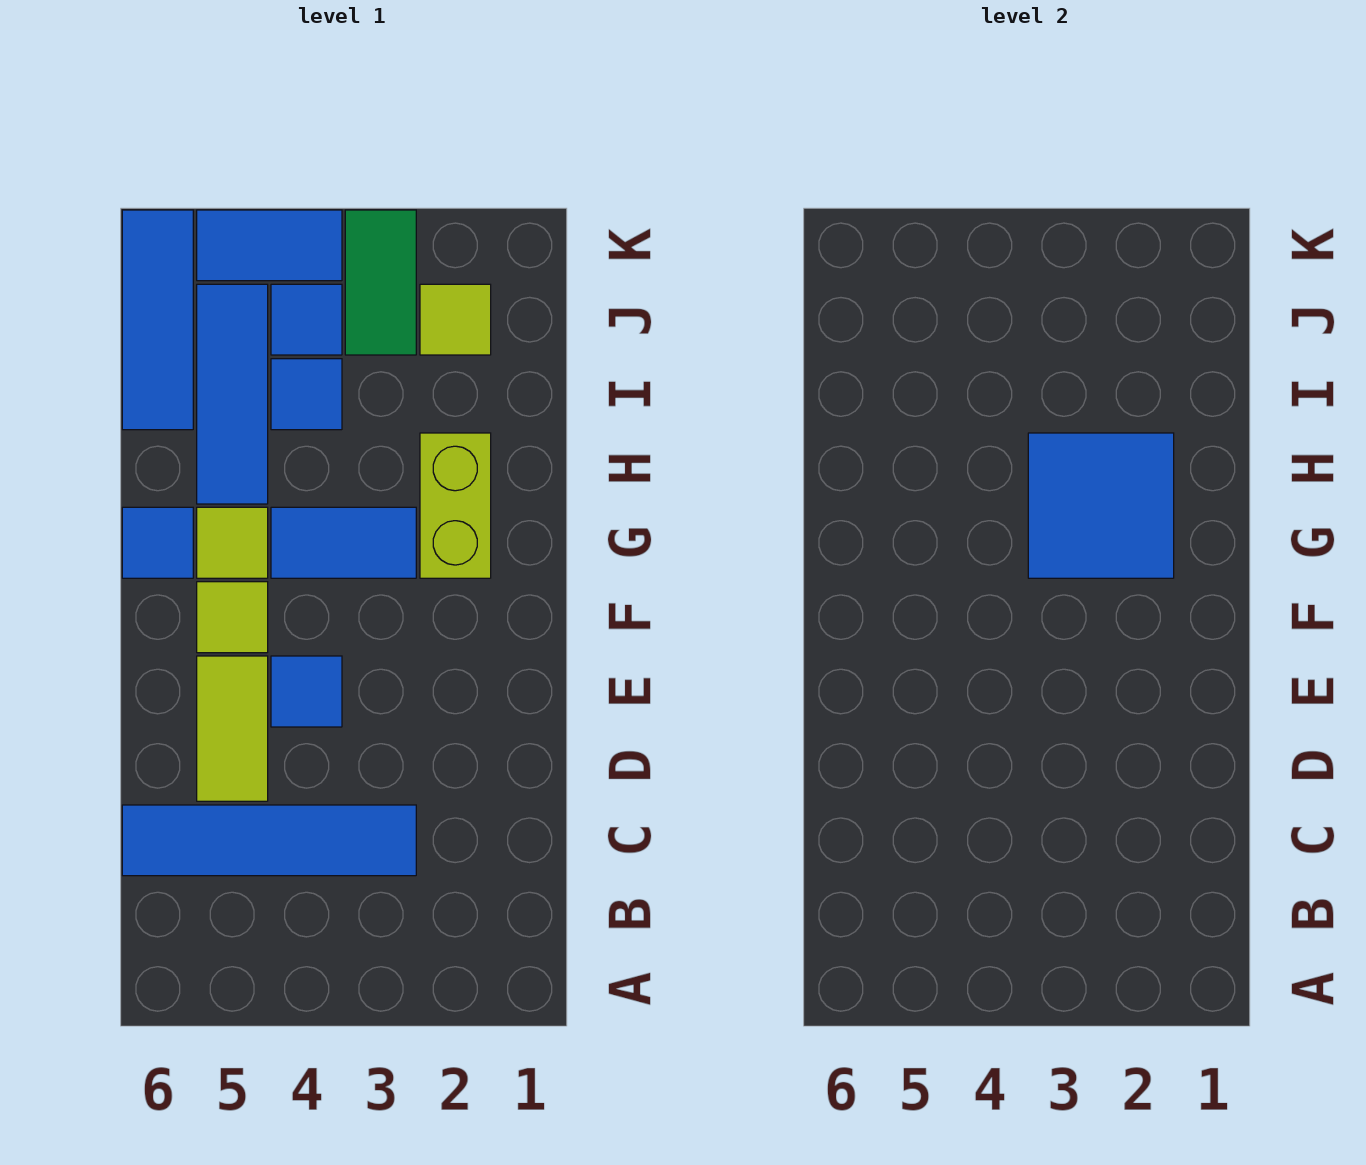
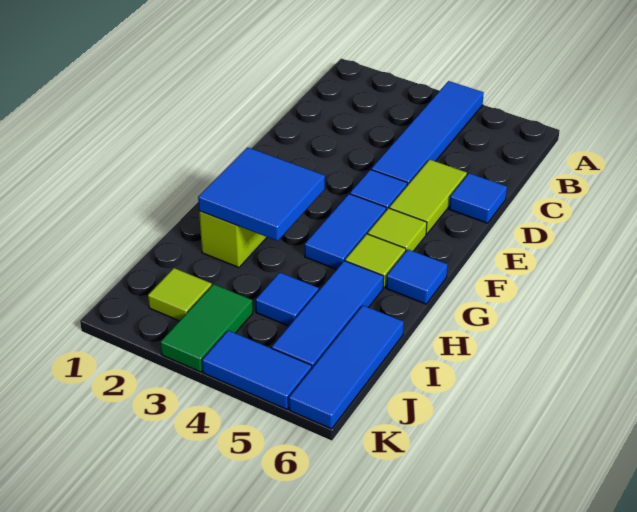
blue tile C3:C6 level 1 -> blue tile A4:D4 level 1
blue tile G3:G4 level 1 -> blue tile F4:G4 level 1
blue tile J4 level 1 -> blue tile D6 level 1

